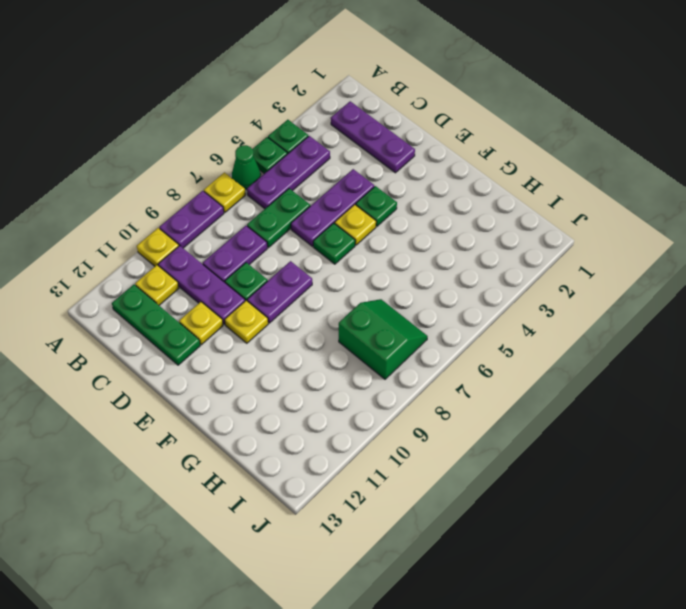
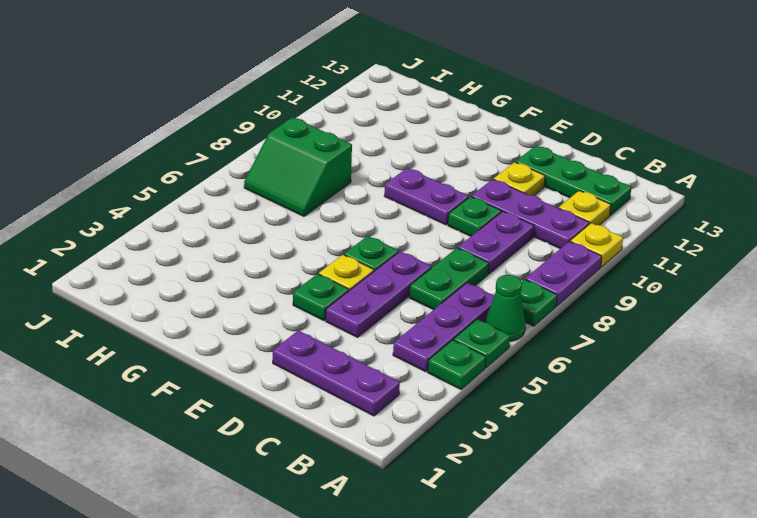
yellow plate A7 level 1 -> green plate A7 level 1
purple plate E8:E9 level 1 -> purple plate E9:F9 level 1
yellow plate E10 level 1 -> none

